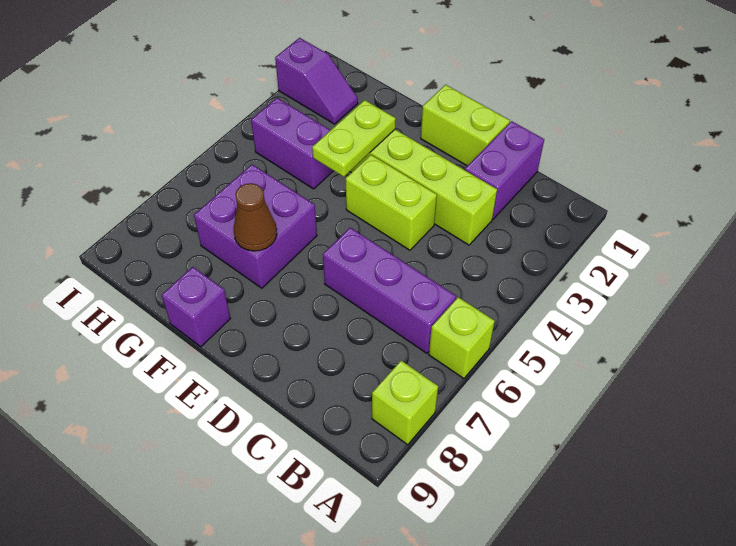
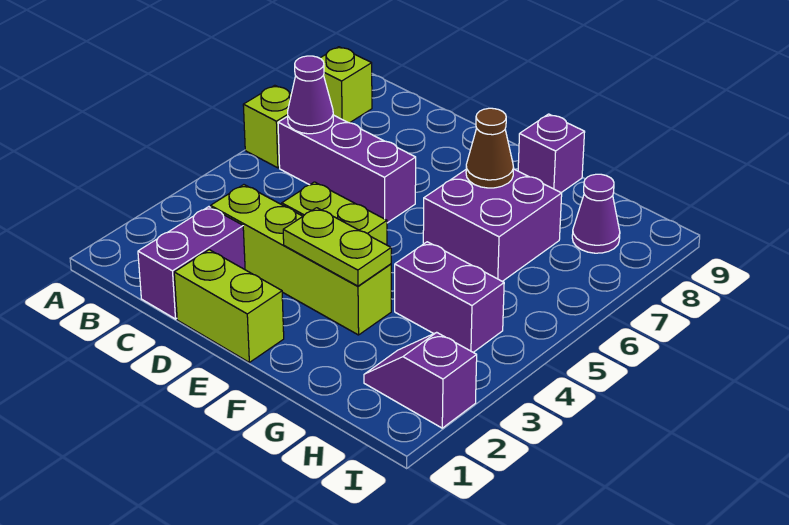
none -> purple cone B6 level 2
lime plate F3:F4 level 2 -> lime plate E3:F3 level 2
none -> purple cone H8 level 1

